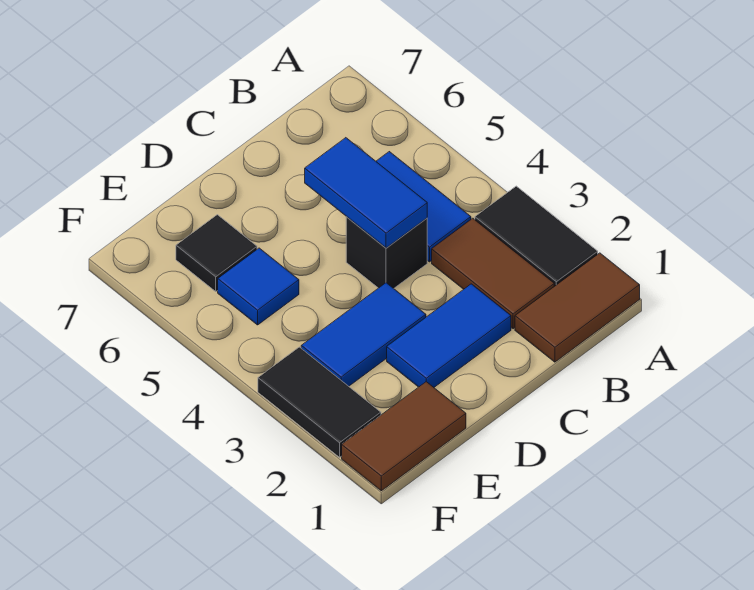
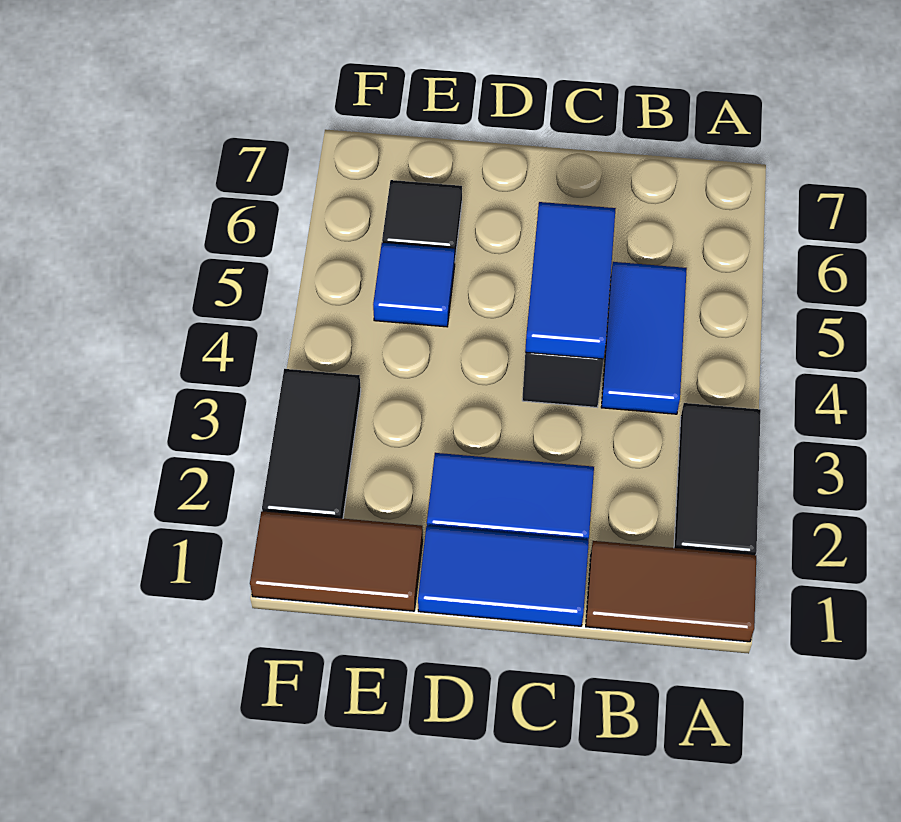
brown tile B2:B3 level 1 -> none
blue tile D3:E3 level 1 -> blue tile C1:D1 level 1

